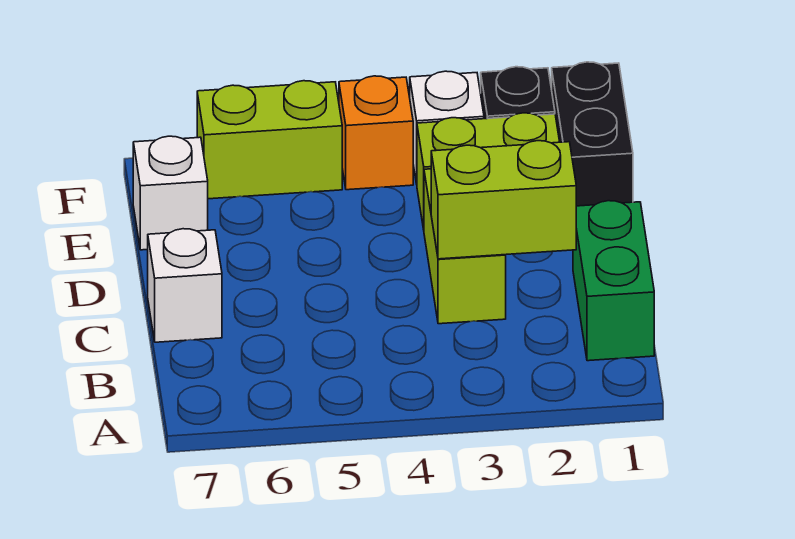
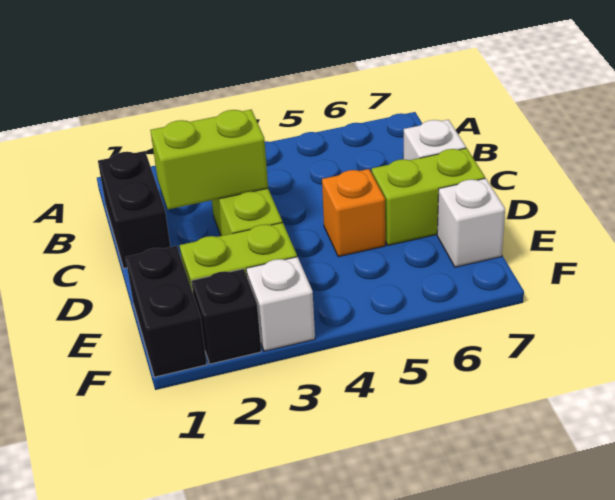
green brick B1:C1 level 1 -> black brick B1:C1 level 1
orange brick F4 level 1 -> orange brick D5 level 1
lime brick F5:F6 level 1 -> lime brick D6:D7 level 1

